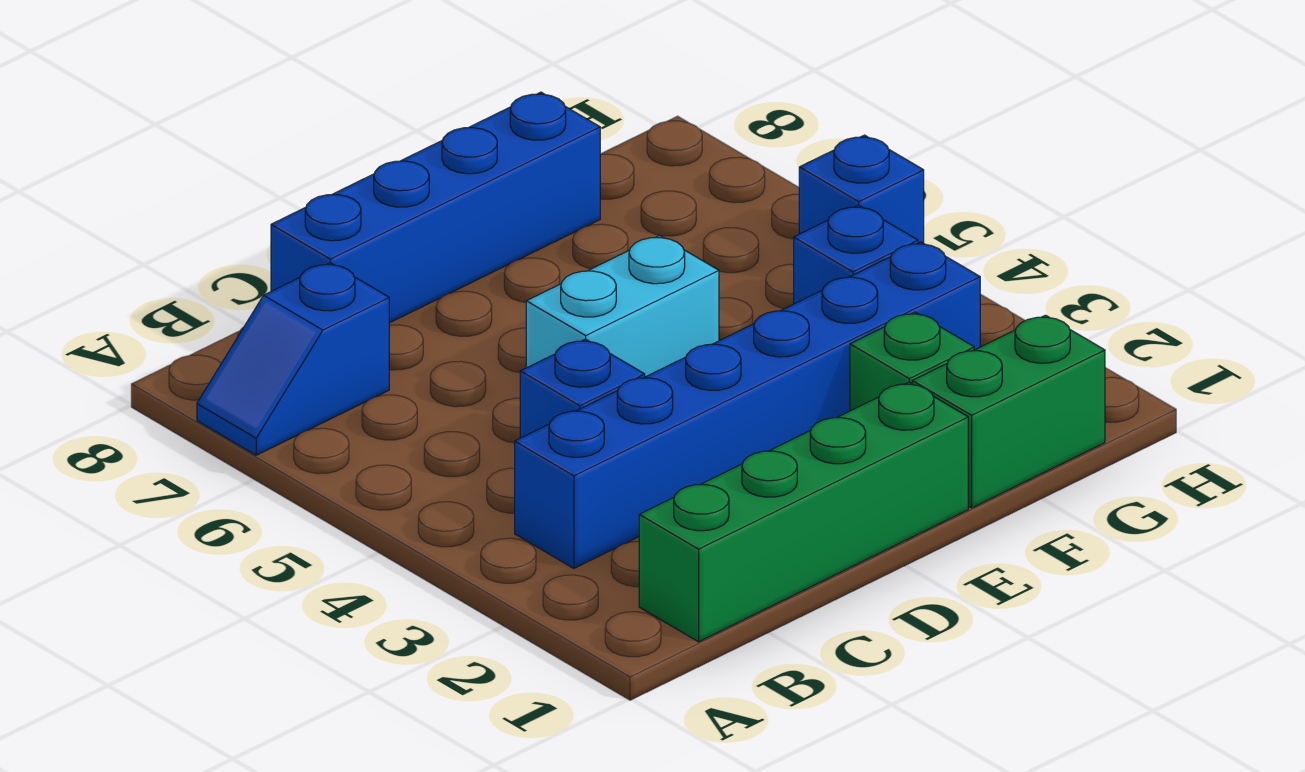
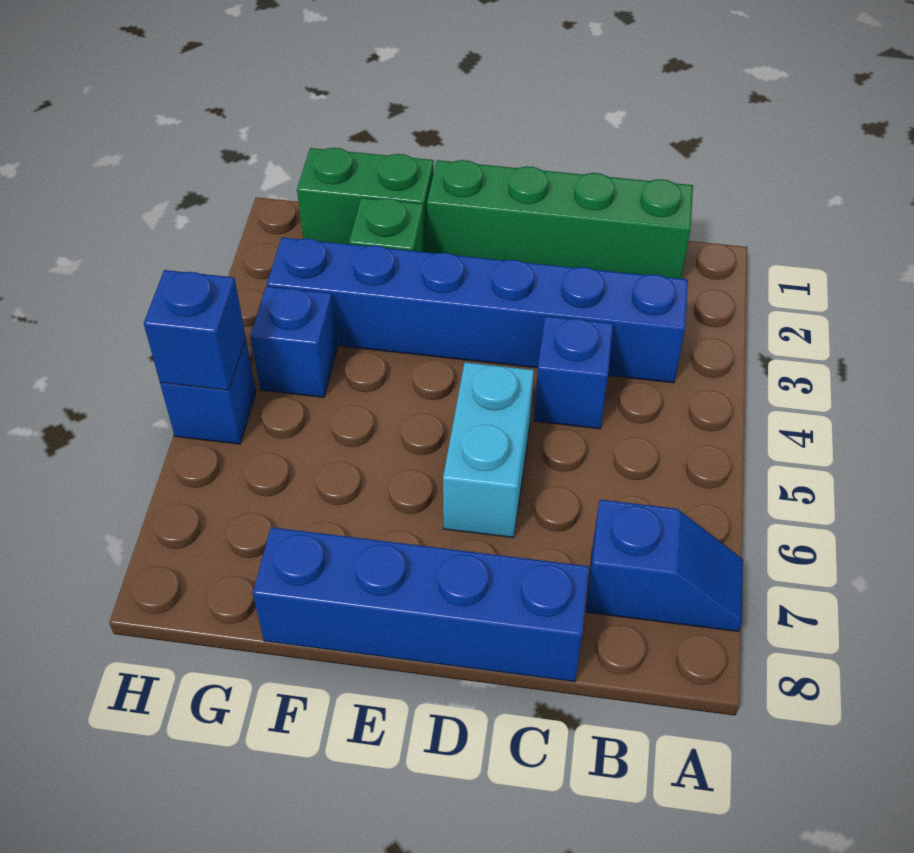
cyan brick D5:E5 level 1 -> cyan brick D5:D6 level 1
none -> blue brick H5 level 2

